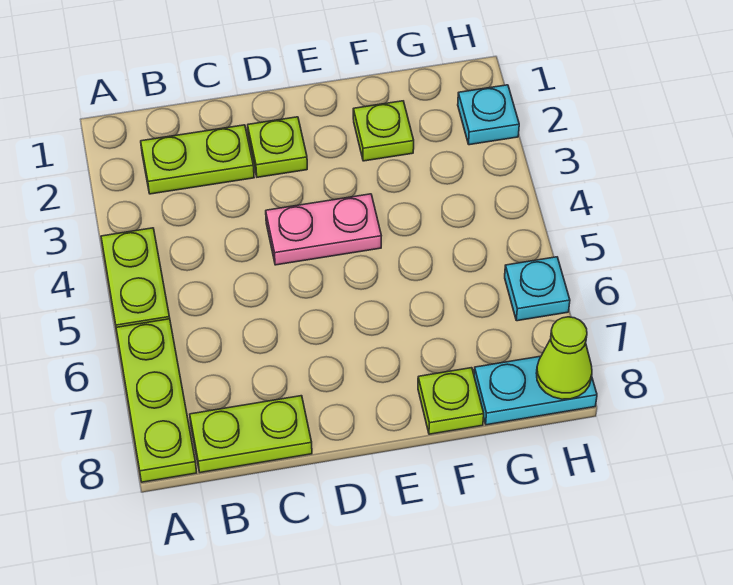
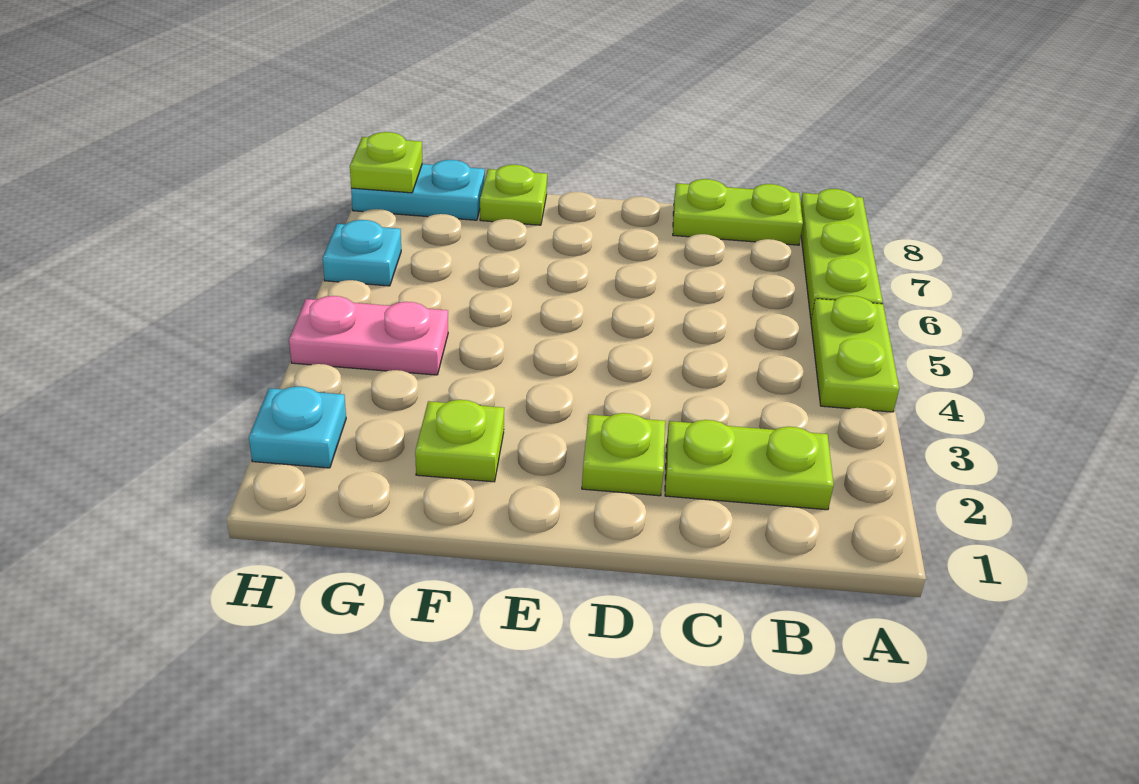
pink plate D4:E4 level 1 -> pink plate G4:H4 level 1
lime cone H8 level 2 -> lime plate H8 level 2

